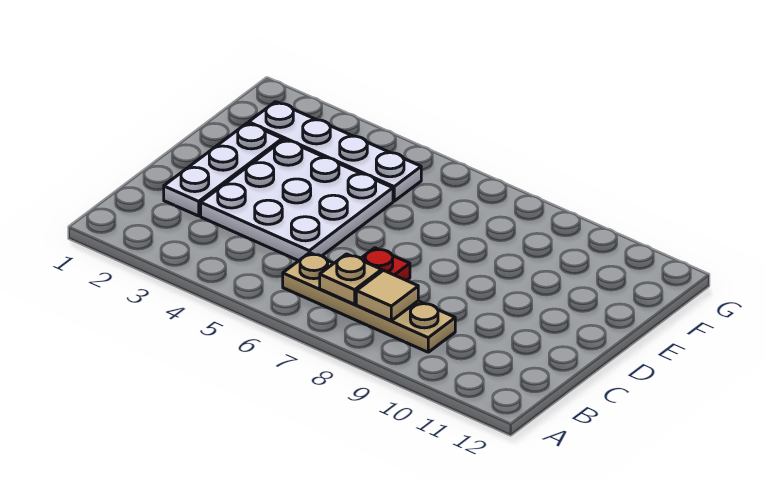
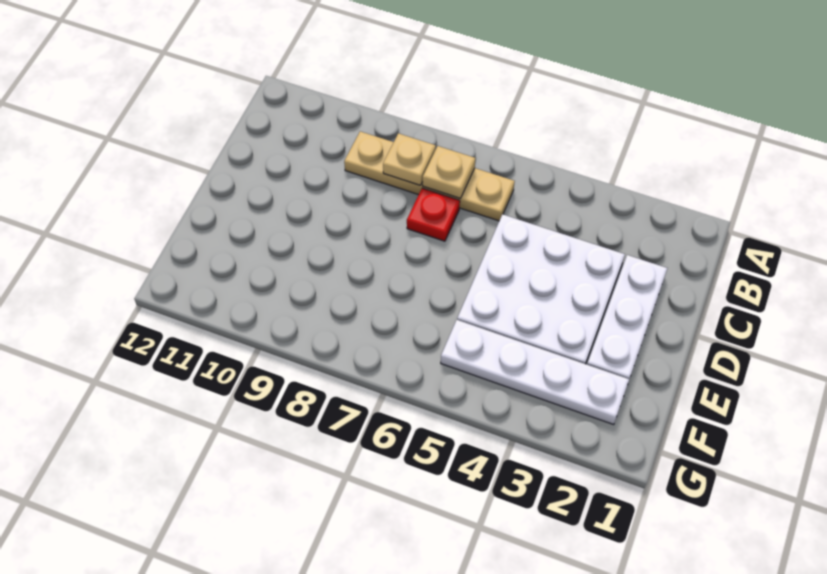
tan tile B8 level 2 -> tan plate B8 level 2

